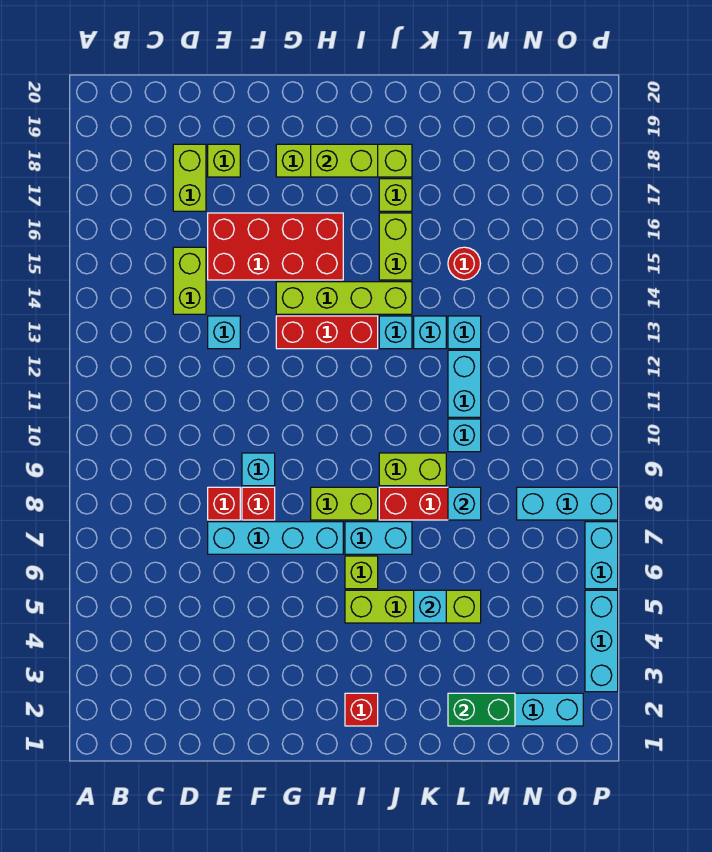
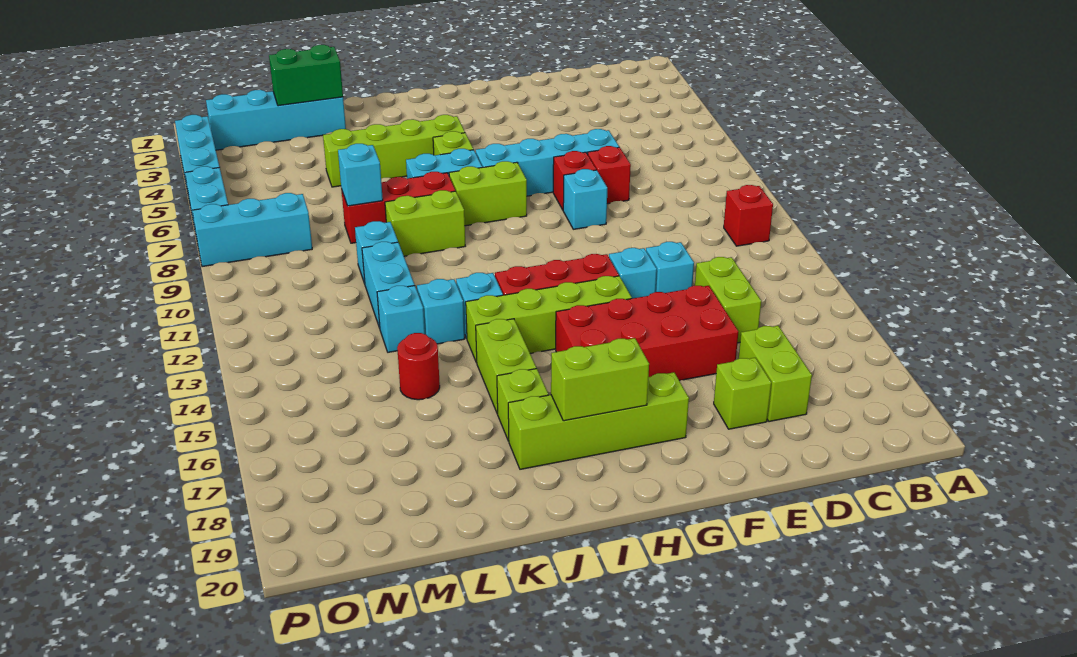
red brick I2 level 1 -> red brick B11 level 1
cyan brick K5 level 2 -> cyan brick F13 level 1

